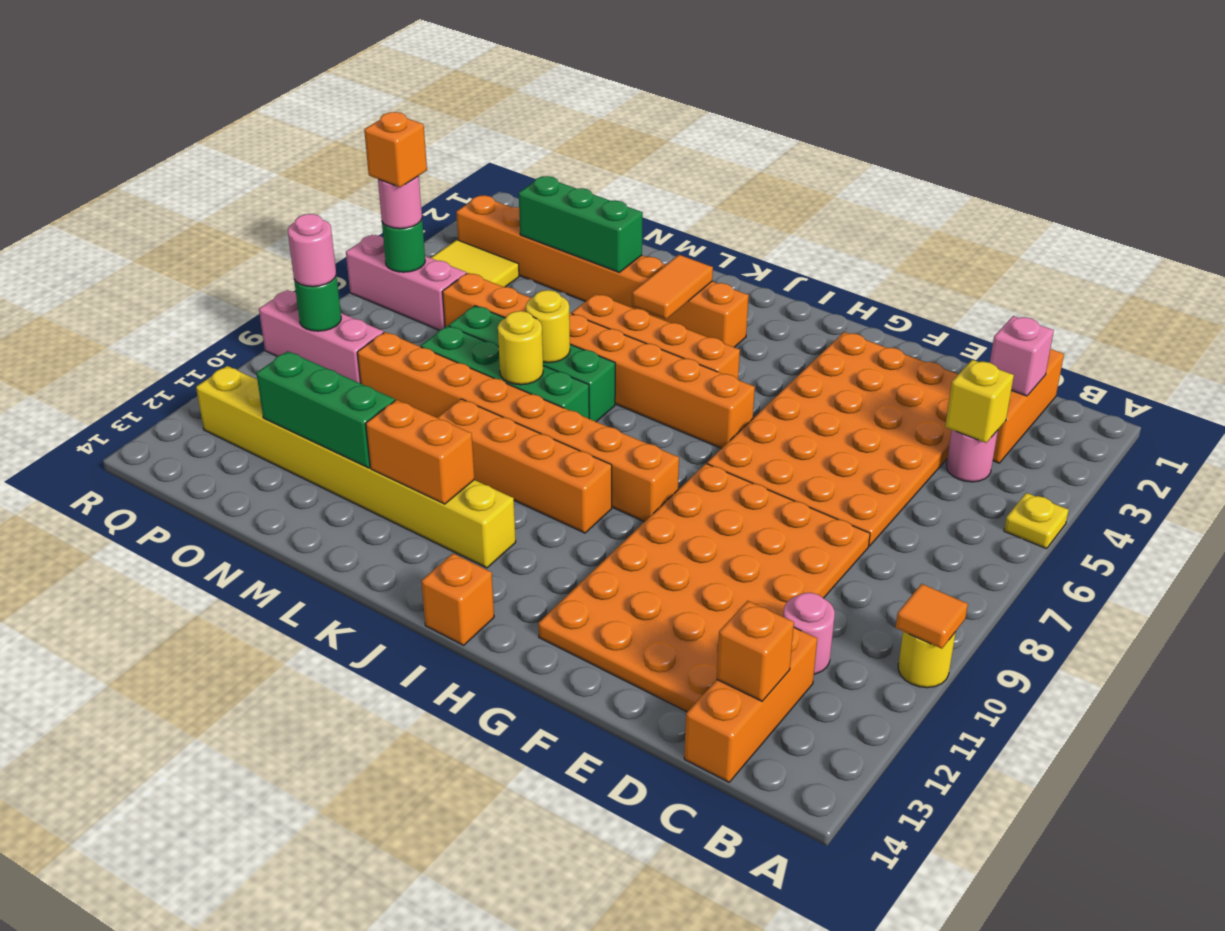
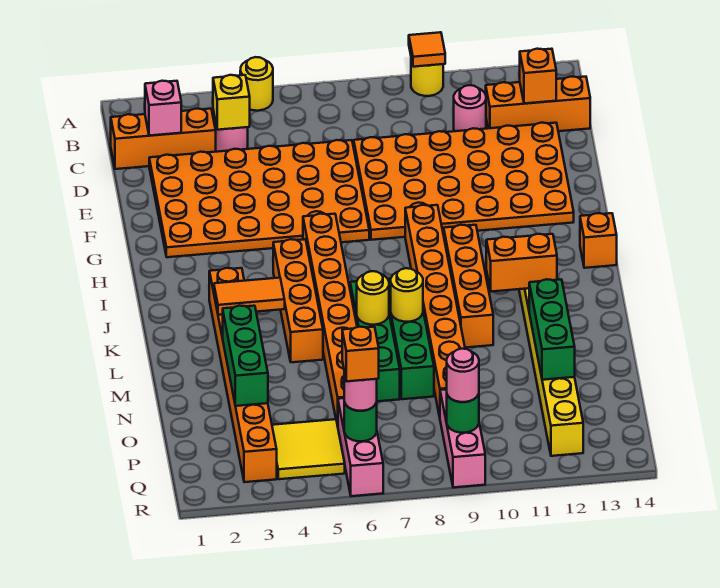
yellow plate A5 level 1 -> yellow round brick A5 level 1
orange brick K12:L12 level 2 -> orange brick K11:K12 level 2

